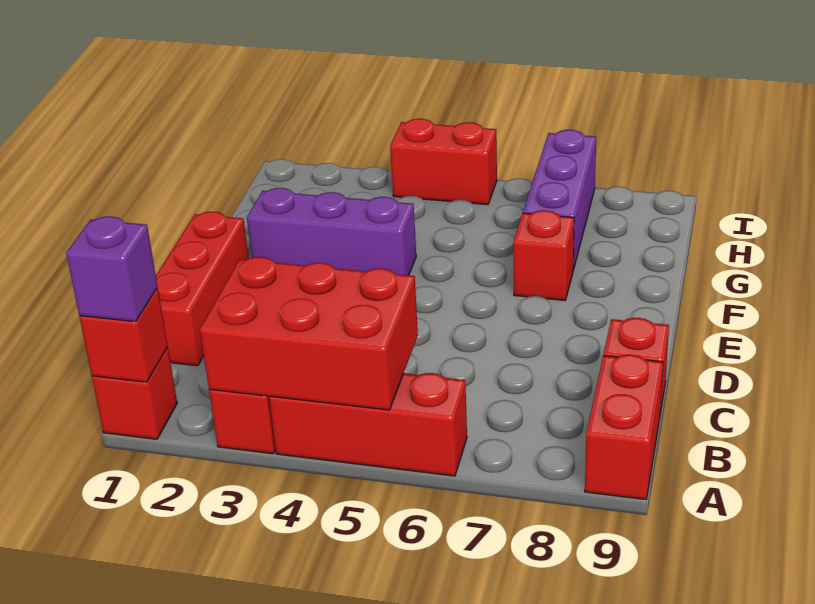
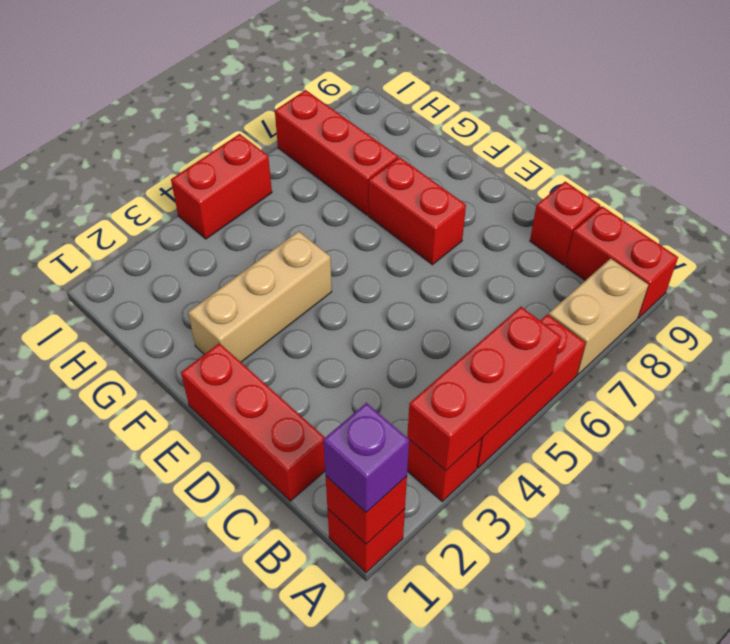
red brick A3:B5 level 2 -> red brick A3:A5 level 2
none -> tan brick A7:A8 level 1
purple brick F2:F4 level 1 -> tan brick F2:F4 level 1
red brick F7 level 1 -> red brick E7:F7 level 1
purple brick G7:I7 level 1 -> red brick G7:I7 level 1

